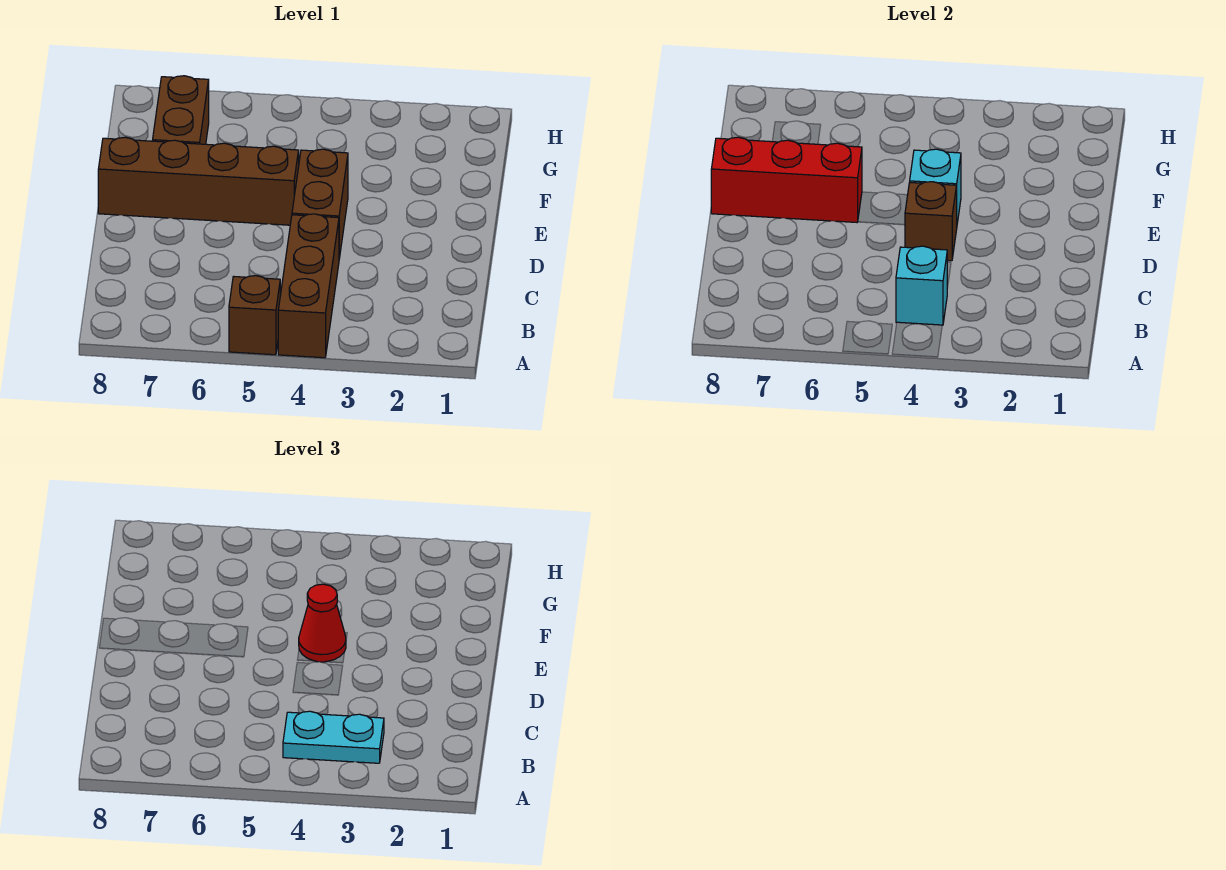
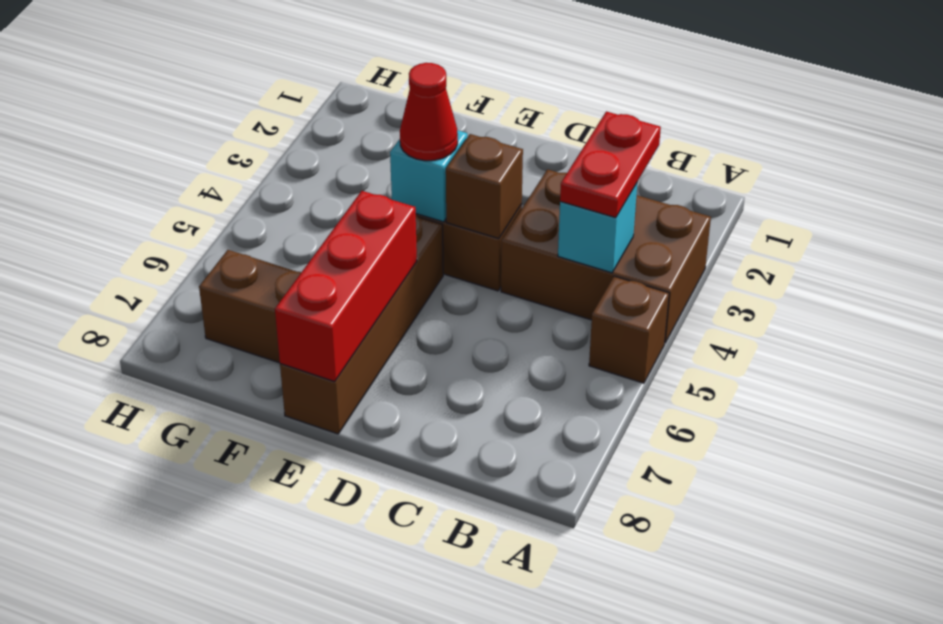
brown brick A4:C4 level 1 -> brown brick A3:C4 level 1
cyan plate B3:B4 level 3 -> red plate B3:B4 level 3

